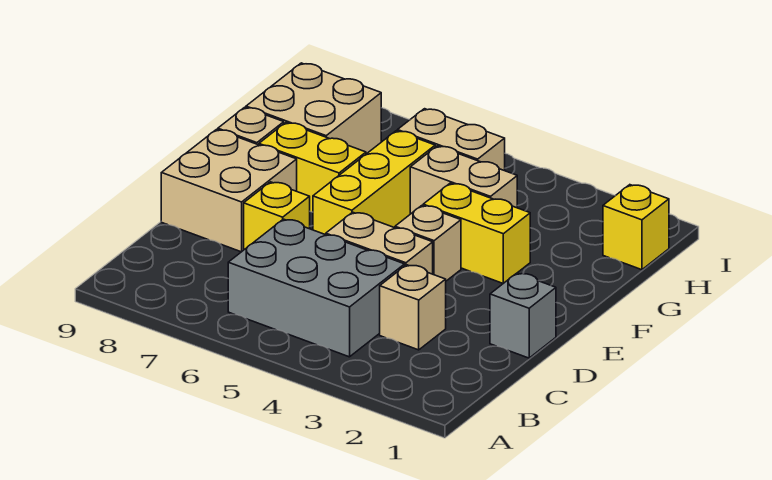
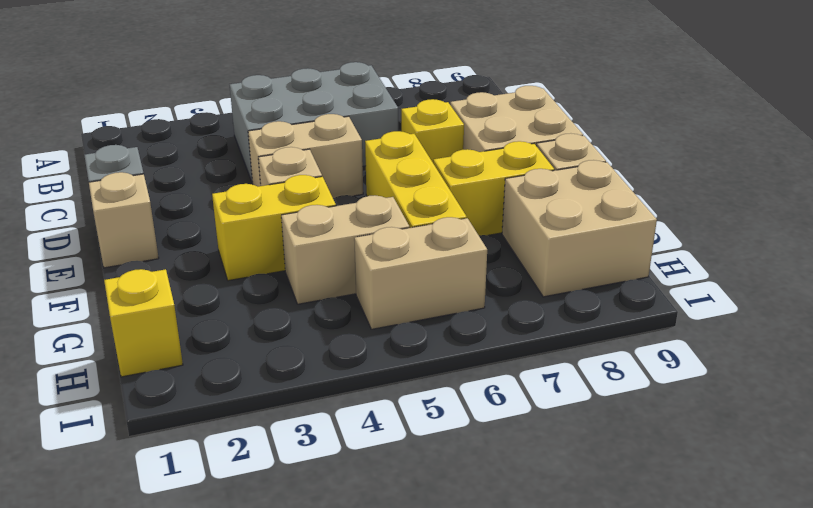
tan brick C3 level 1 -> tan brick E1 level 1

